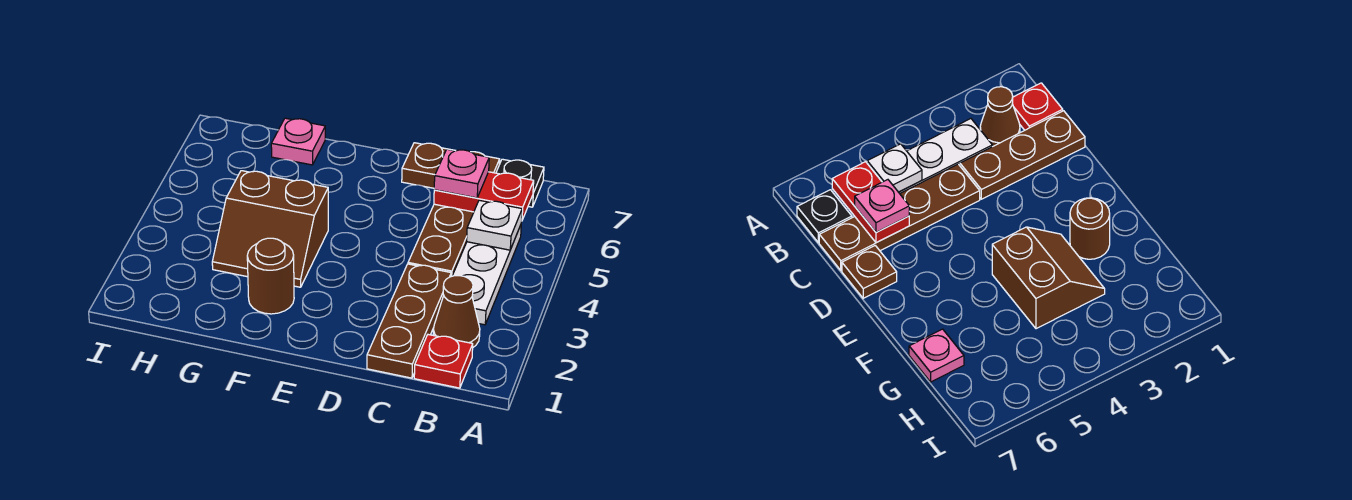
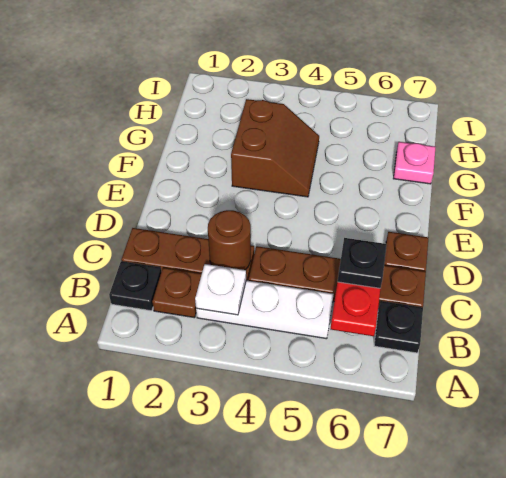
red plate B1 level 1 -> black plate B1 level 1
brown cone B2 level 1 -> brown plate B2 level 1
white plate B5 level 2 -> white plate B3 level 2
pink plate C6 level 3 -> black plate C6 level 3
brown round brick F2 level 1 -> brown round brick C3 level 2
brown slope F3:G4 level 1 top 4 -> brown slope F3:G4 level 1 top 3

